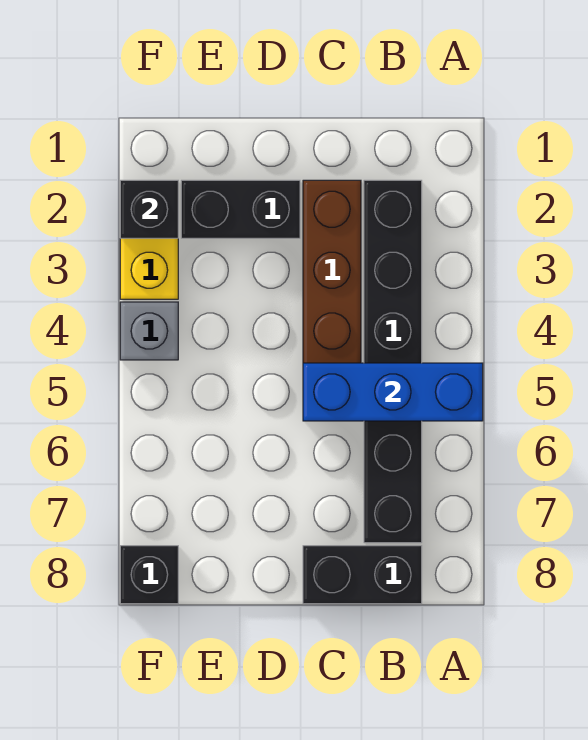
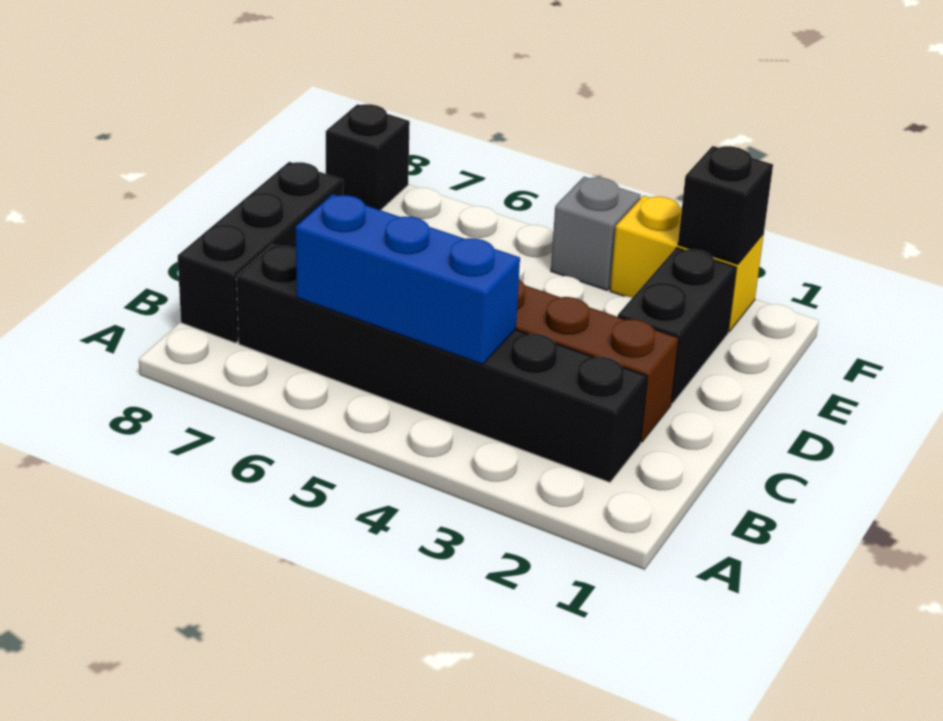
blue brick A5:C5 level 2 -> blue brick B4:B6 level 2
black brick B8:C8 level 1 -> black brick B8:D8 level 1

